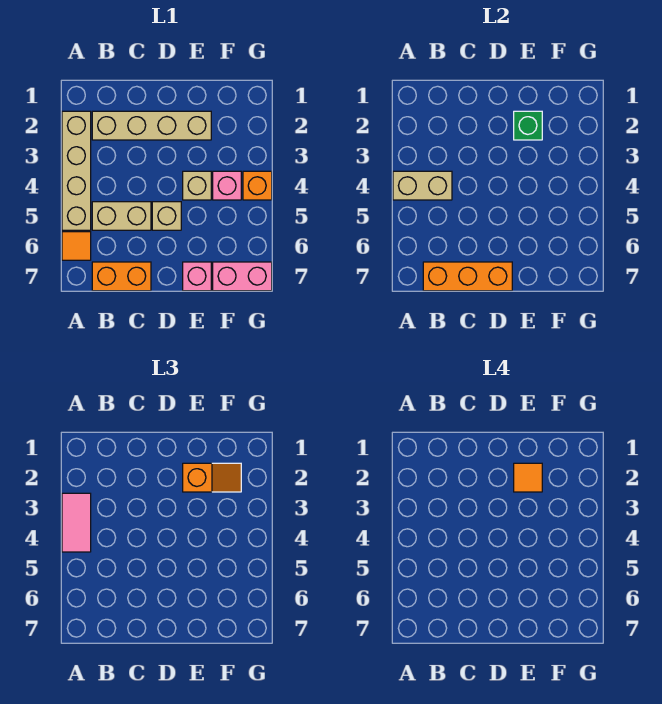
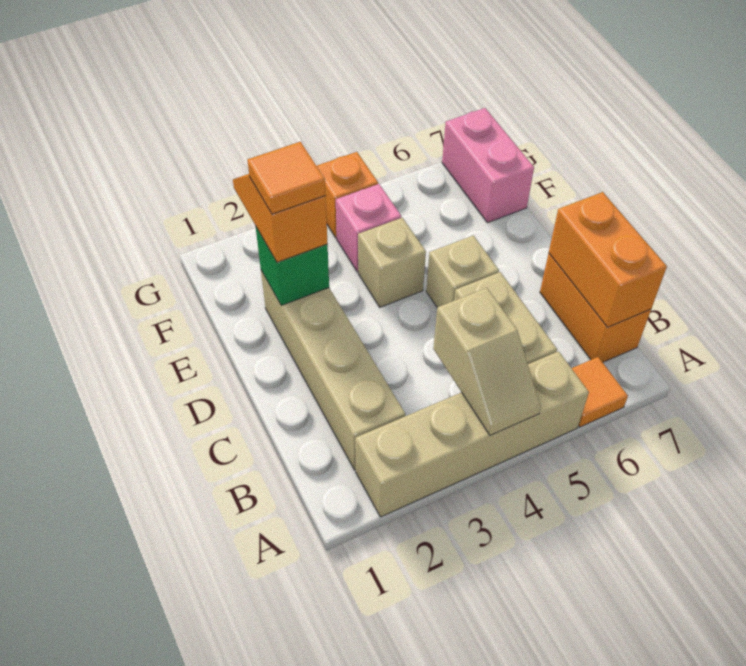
pink tile A3:A4 level 3 -> none
tan brick A4:B4 level 2 -> tan slope A4:B4 level 2 top B
orange brick B7:D7 level 2 -> orange brick B7:C7 level 2
pink brick E7 level 1 -> none

